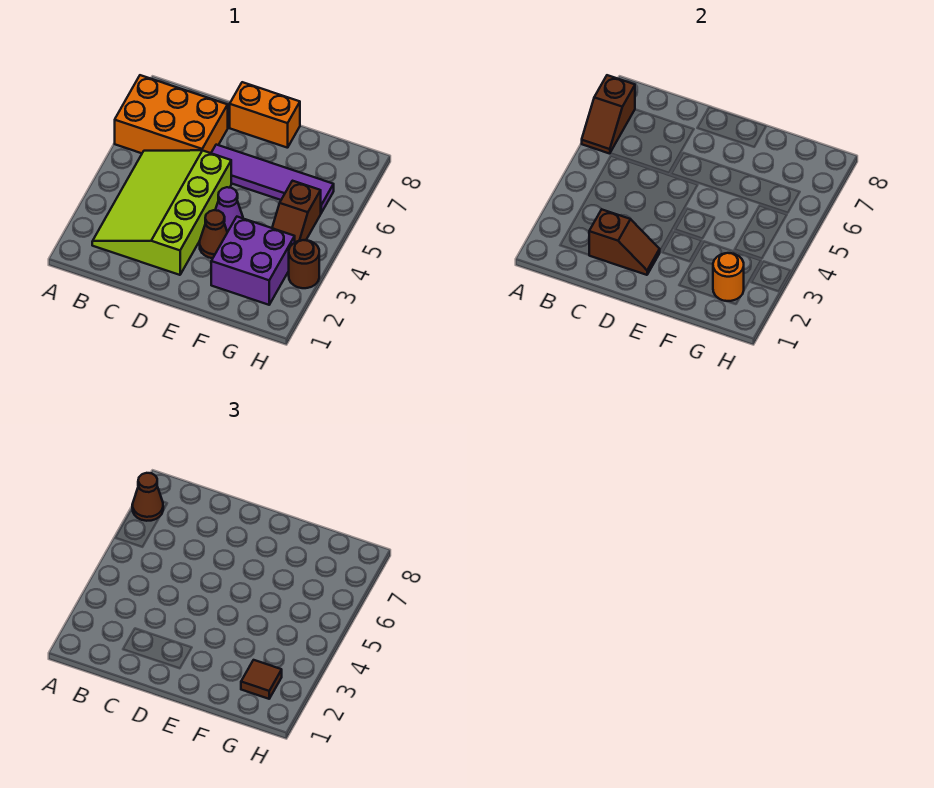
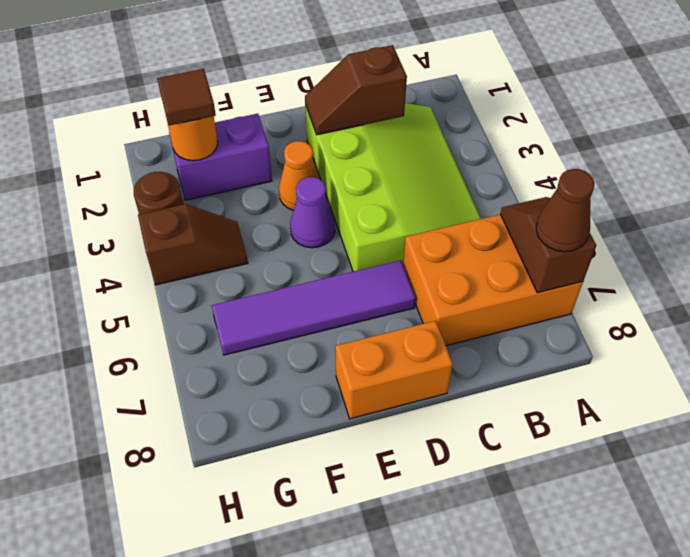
brown cone E3 level 1 -> orange cone E3 level 1
purple brick F2:G3 level 1 -> purple brick F2:G2 level 1
brown slope G4:G5 level 1 top 5 -> brown slope G4:H4 level 1 top H

